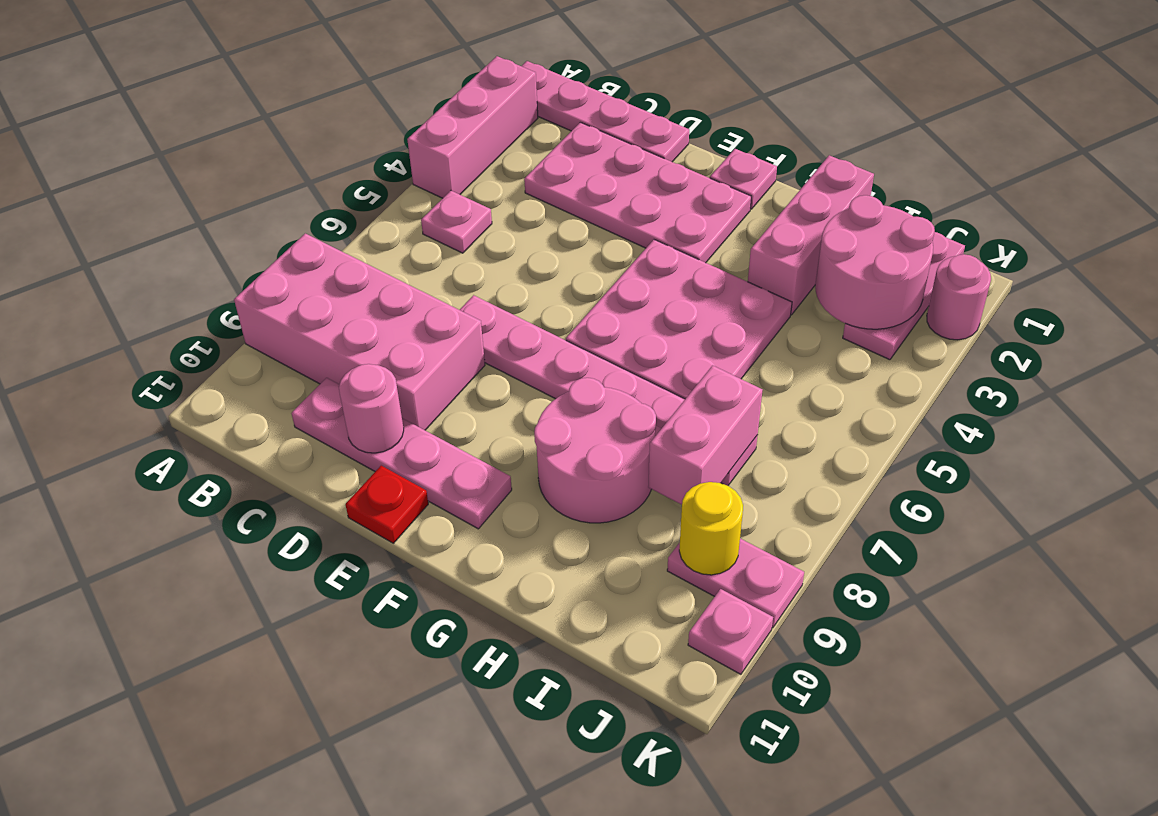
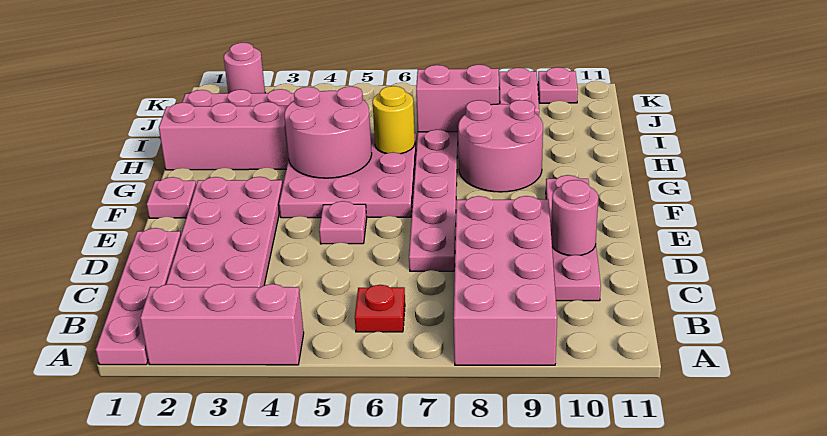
pink plate B5 level 1 -> pink plate E5 level 1
red plate E11 level 1 -> red plate B6 level 1
pink round brick I2:J3 level 2 -> pink round brick G4:H5 level 2
yellow round brick J9 level 2 -> yellow round brick H6 level 2

